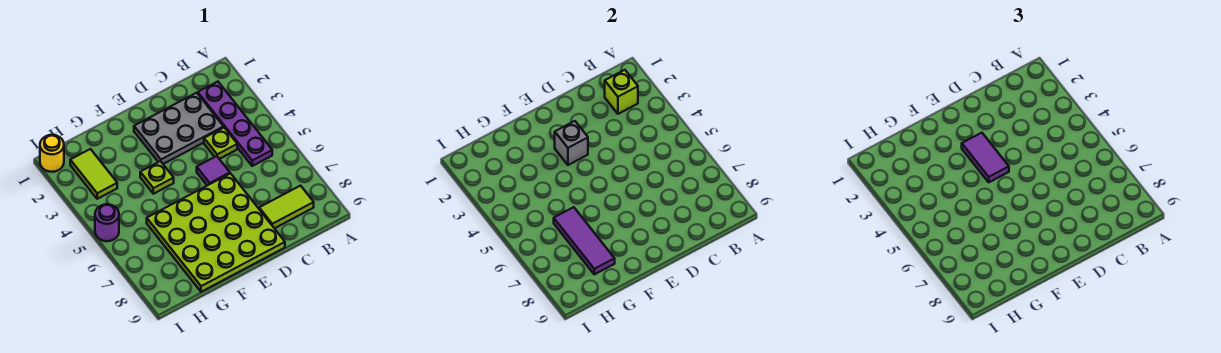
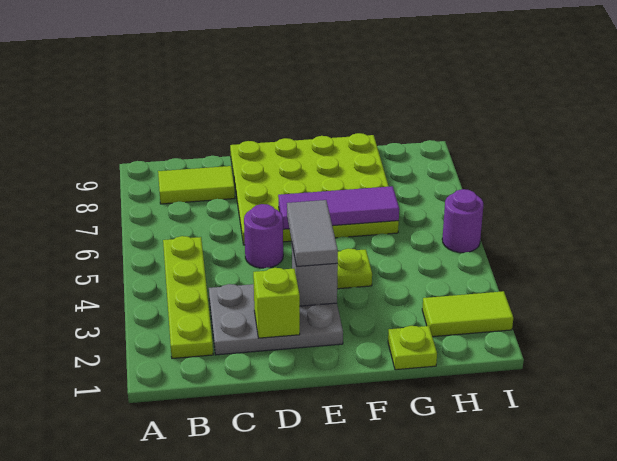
purple plate B2:B5 level 1 -> lime plate B2:B5 level 1
lime brick B2 level 2 -> lime brick D2 level 2
lime plate C4 level 1 -> lime plate G1 level 1
purple tile D5 level 1 -> purple round brick D5 level 1
purple tile E3:E4 level 3 -> grey tile E3:E4 level 3
purple tile G6:G8 level 2 -> purple tile E6:G6 level 2
lime tile H2:H3 level 1 -> lime tile H2:I2 level 1
yellow round brick I1 level 1 -> none

